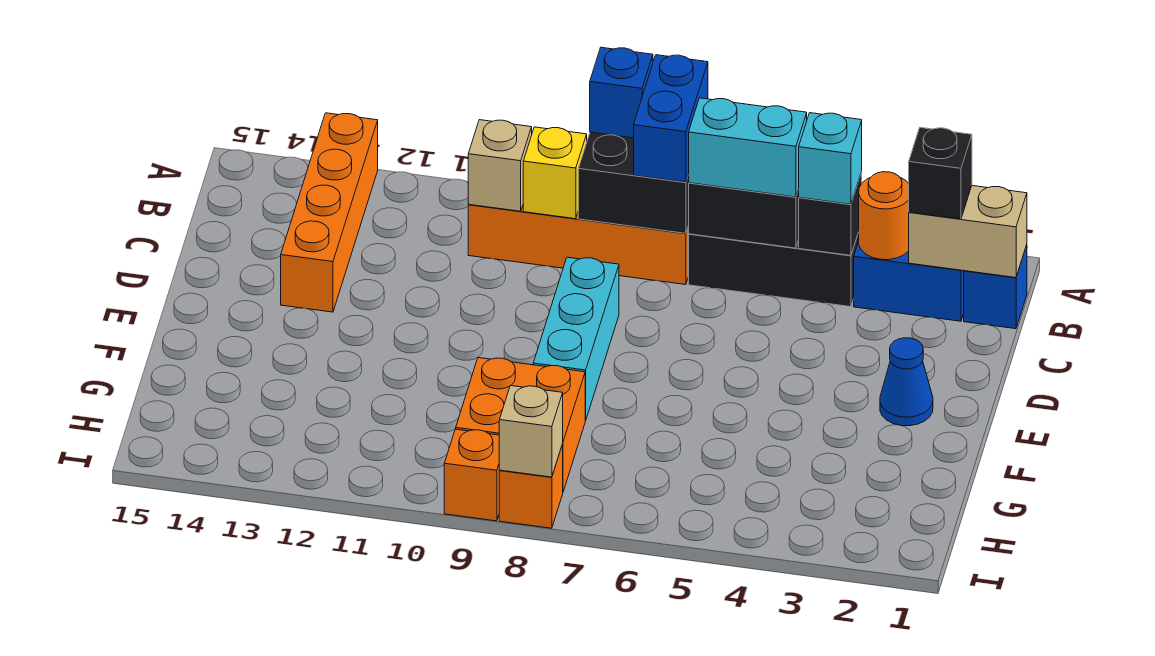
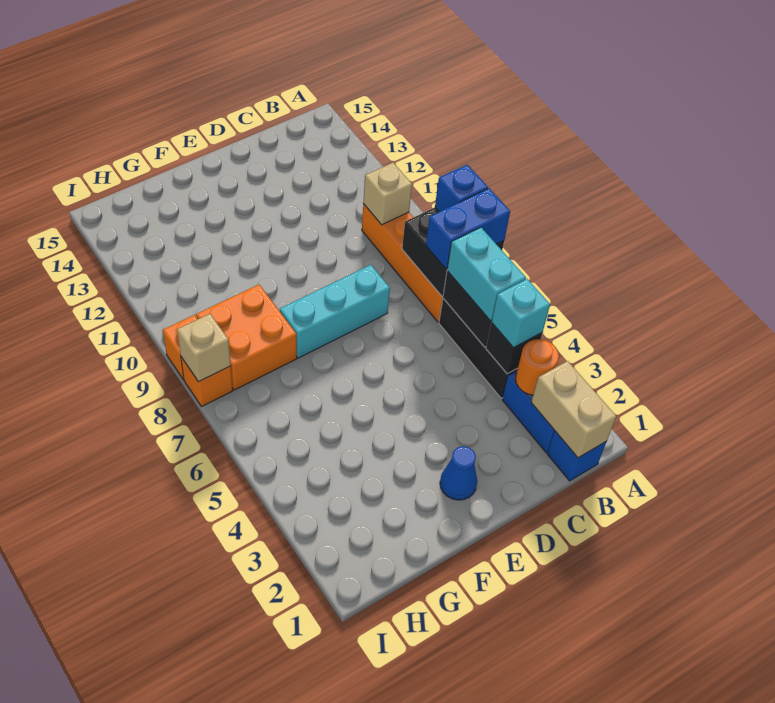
orange brick A13:D13 level 1 -> none
black brick B2 level 3 -> none
yellow brick B9 level 2 -> none

